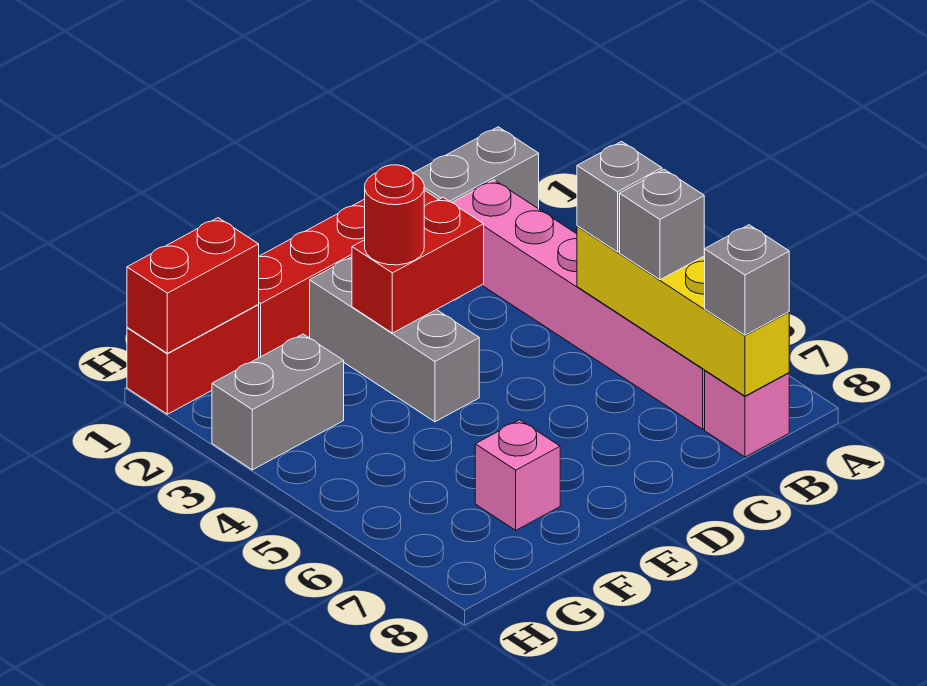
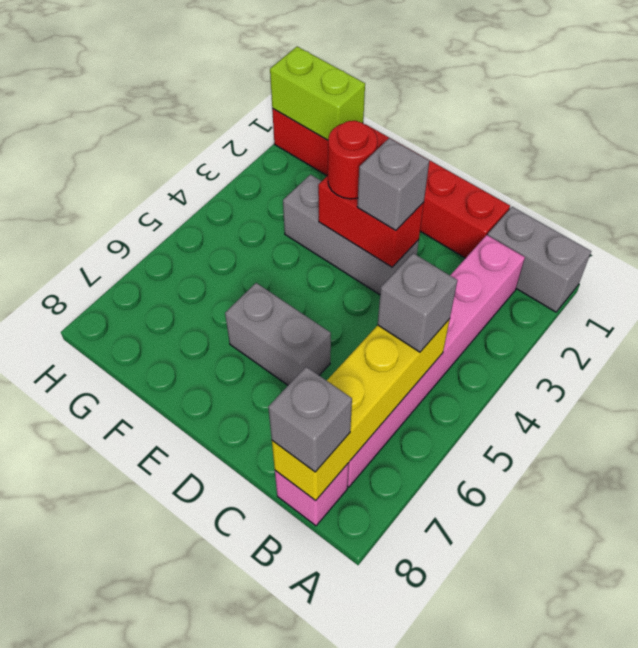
grey brick B6 level 3 -> grey brick D3 level 3
grey brick E2:E4 level 1 -> grey brick D3:F3 level 1
pink brick F7 level 1 -> none
red brick G1:H1 level 2 -> lime brick G1:H1 level 2
grey brick G3:H3 level 1 -> grey brick D6:E6 level 1

